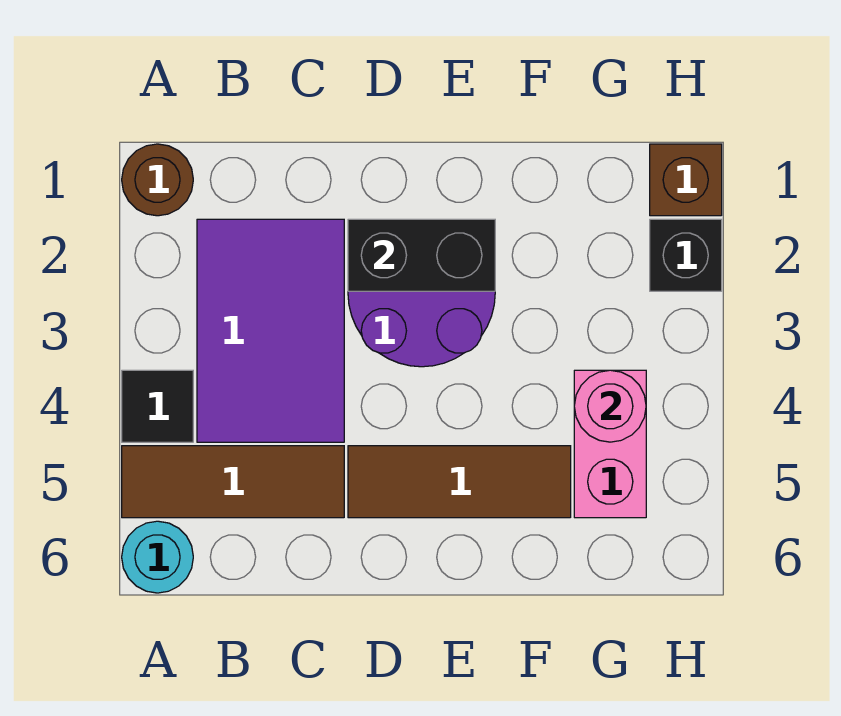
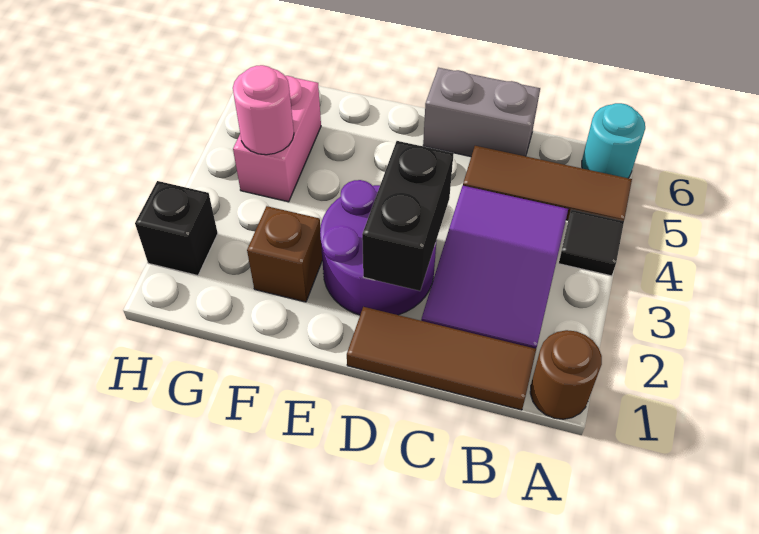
none -> grey brick C6:D6 level 1
black brick D2:E2 level 2 -> black brick D2:D3 level 2
brown tile D5:F5 level 1 -> brown tile B1:D1 level 1
brown brick H1 level 1 -> brown brick F2 level 1

